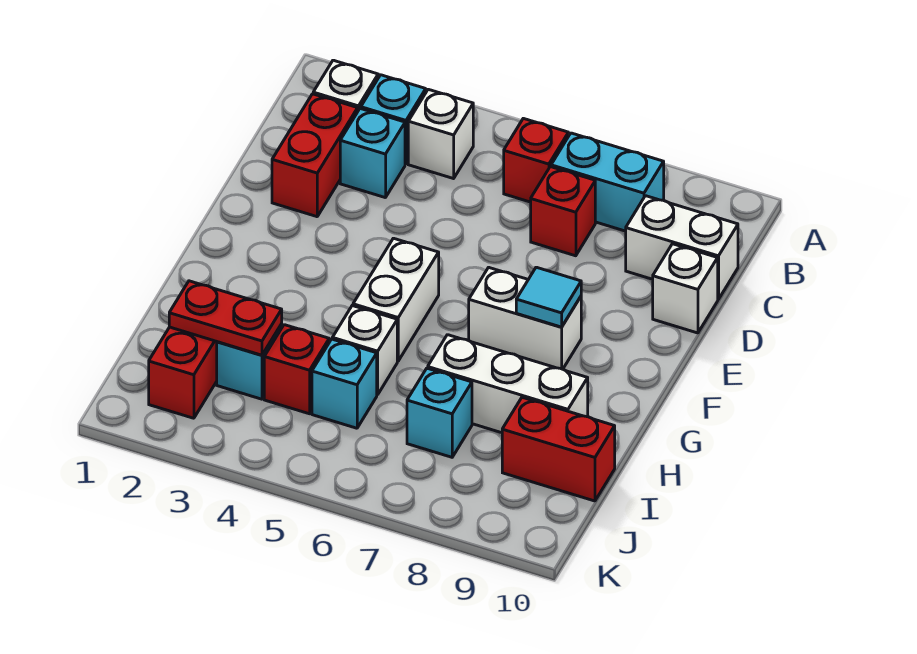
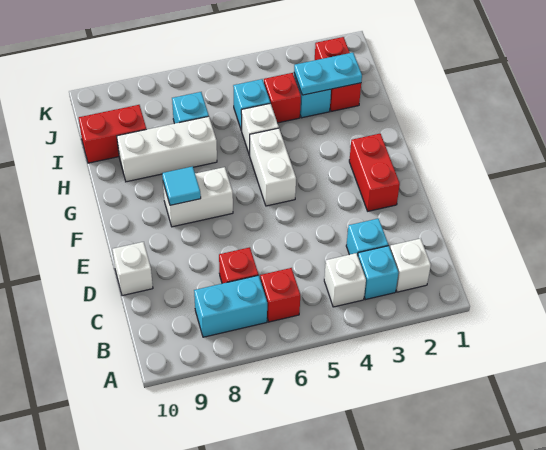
red brick C2:D2 level 1 -> red brick E2:F2 level 1
white brick C9:C10 level 1 -> none
red plate I2:I3 level 2 -> cyan plate I2:I3 level 2

